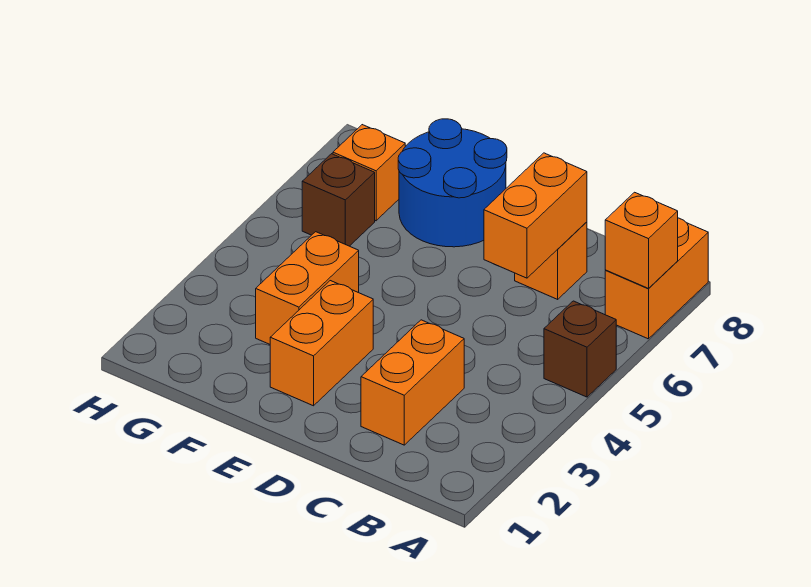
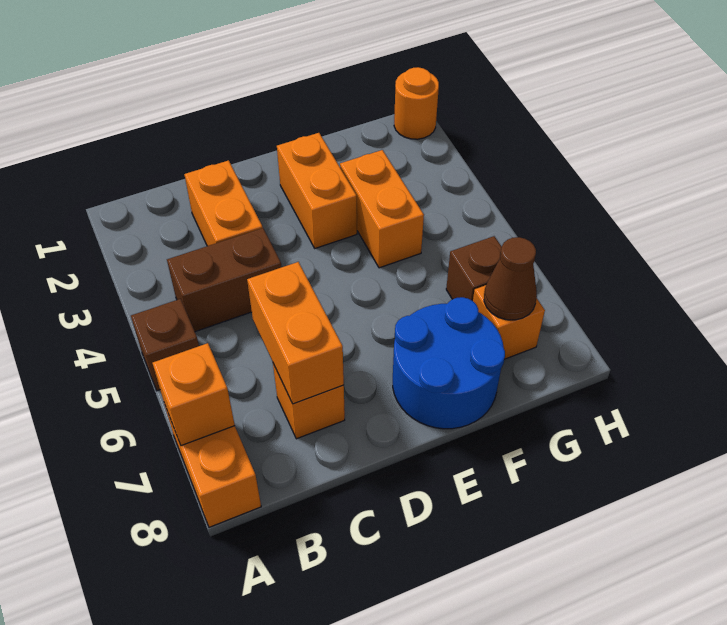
none -> brown brick B4:C4 level 1
none -> brown cone G7 level 2
none -> orange round brick H1 level 1

